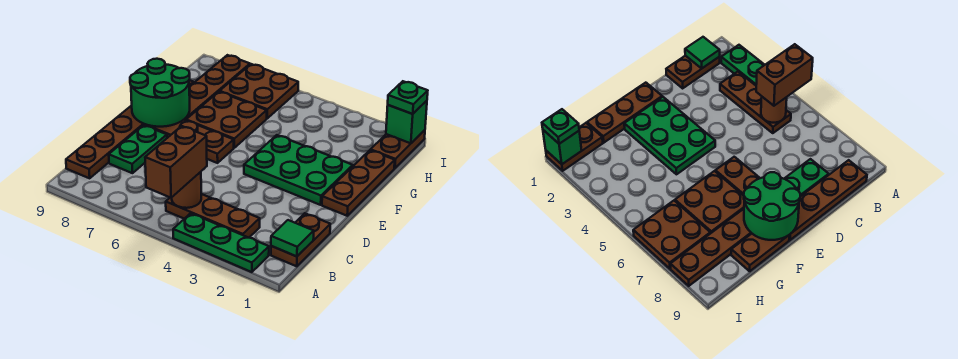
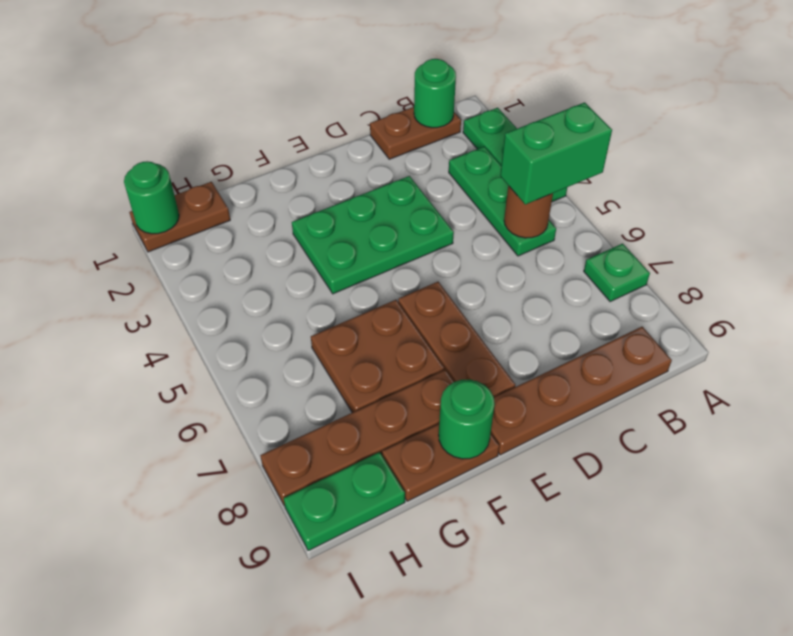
brown brick A5:B5 level 3 -> green brick A5:B5 level 3
green tile B1 level 2 -> green round brick B1 level 2
brown plate B3:B5 level 1 -> green plate B3:B5 level 1
green plate C8:D8 level 1 -> green plate H9:I9 level 1
brown plate E1:G1 level 1 -> none
green plate E2:F4 level 1 -> green plate D3:F4 level 1
green round brick E8:F9 level 2 -> green round brick F9 level 2
brown plate H6:I7 level 1 -> none
green brick I1 level 2 -> green round brick I1 level 2
green plate I1 level 3 -> green plate A7 level 1

